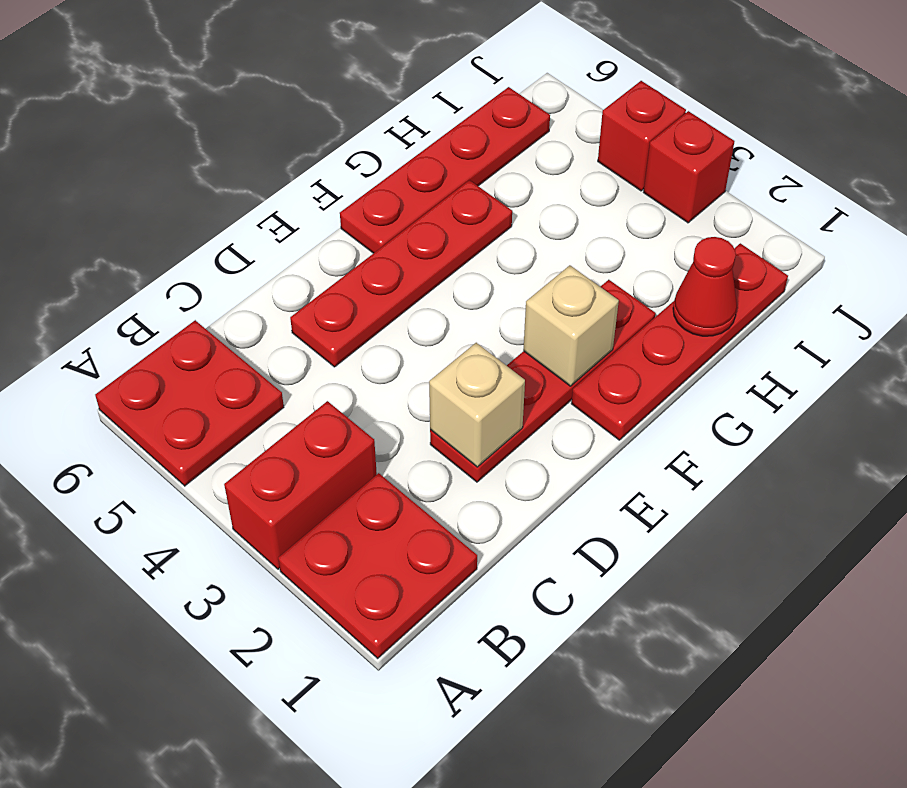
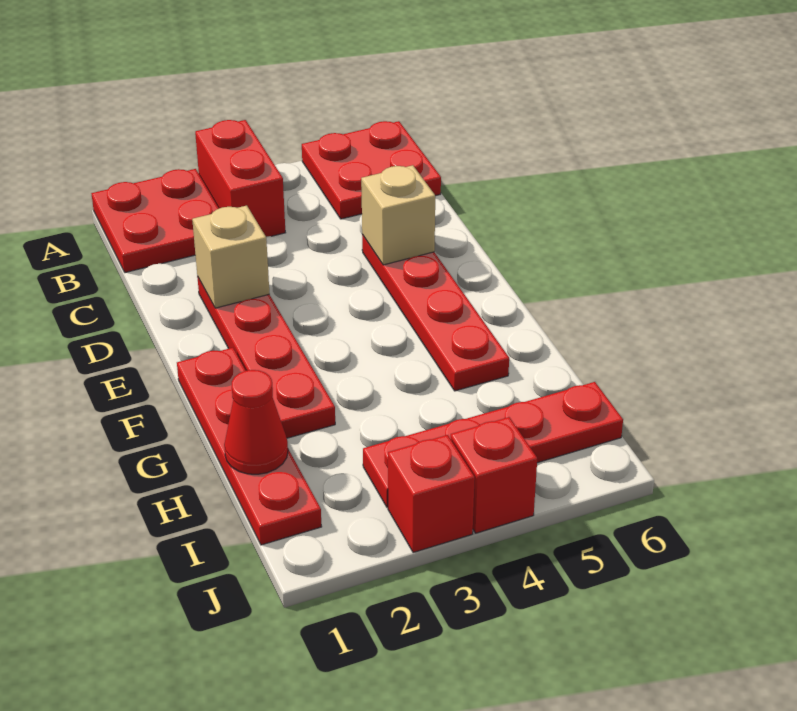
tan brick F2 level 2 -> tan brick D5 level 2
red plate F6:I6 level 1 -> red plate I3:I6 level 1

